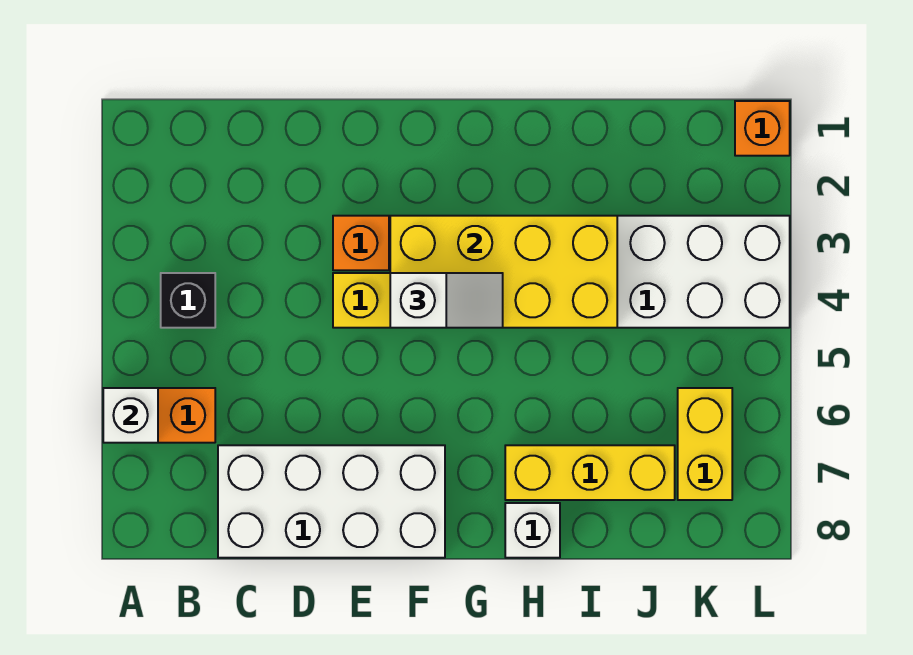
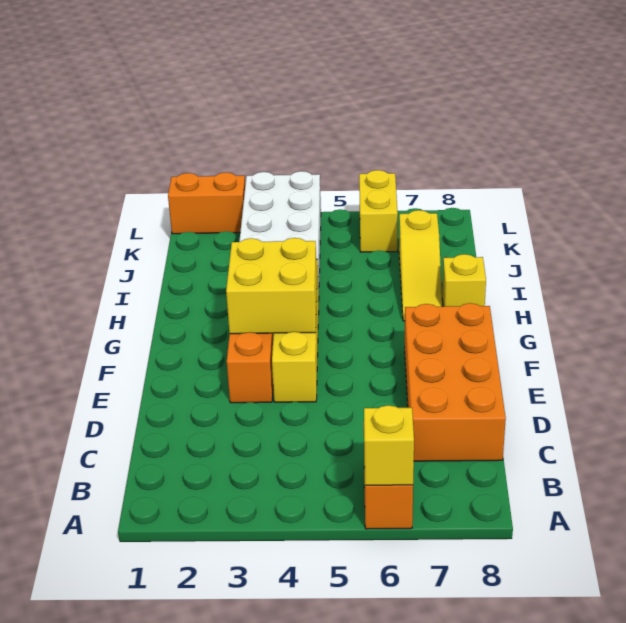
white brick A6 level 2 -> yellow brick A6 level 2
black brick B4 level 1 -> none
white brick C7:F8 level 1 -> orange brick C7:F8 level 1
yellow brick F3:I4 level 2 -> yellow brick F3:G4 level 2
white slope F4:G4 level 3 top F -> none
yellow brick H7:J7 level 1 -> yellow slope H7:J7 level 1 top J
white brick H8 level 1 -> yellow brick H8 level 1
yellow brick K6:K7 level 1 -> yellow brick K6:L6 level 1
orange brick L1 level 1 -> orange brick L1:L2 level 1

